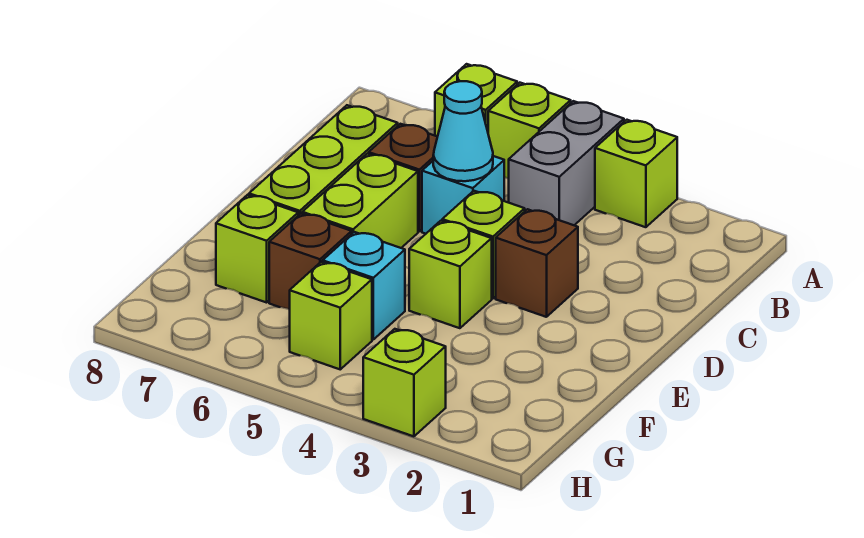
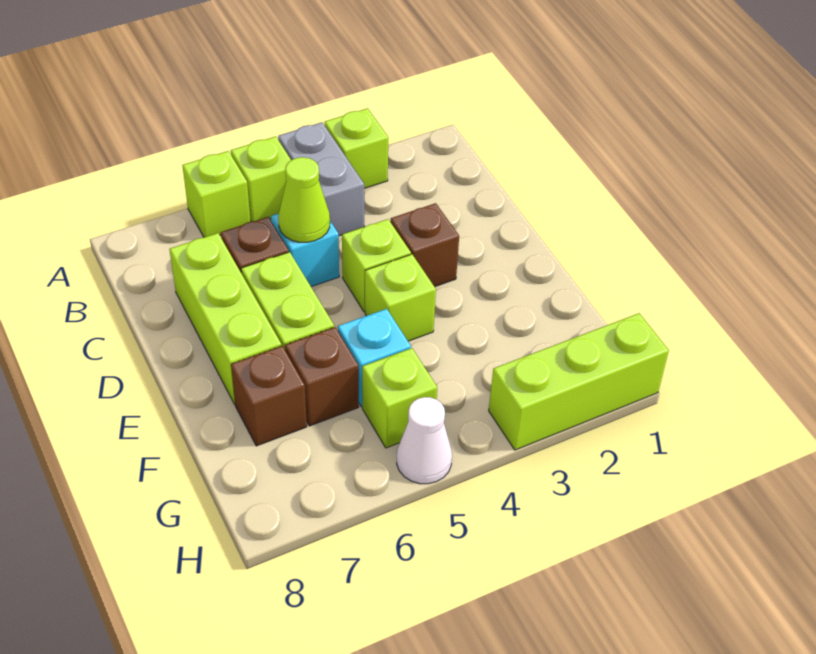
cyan cone C5 level 2 -> lime cone C5 level 2
lime brick F7 level 1 -> brown brick F7 level 1
lime brick H3 level 1 -> lime brick H1:H3 level 1
none -> white cone H5 level 1

